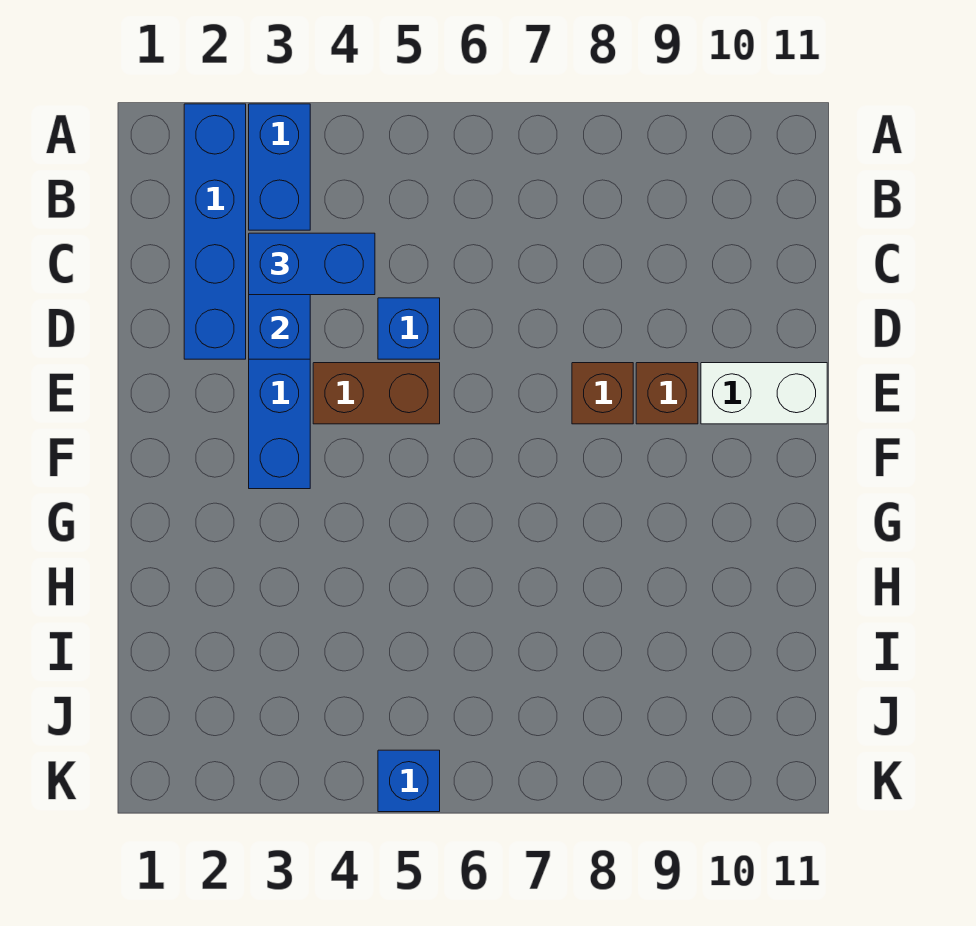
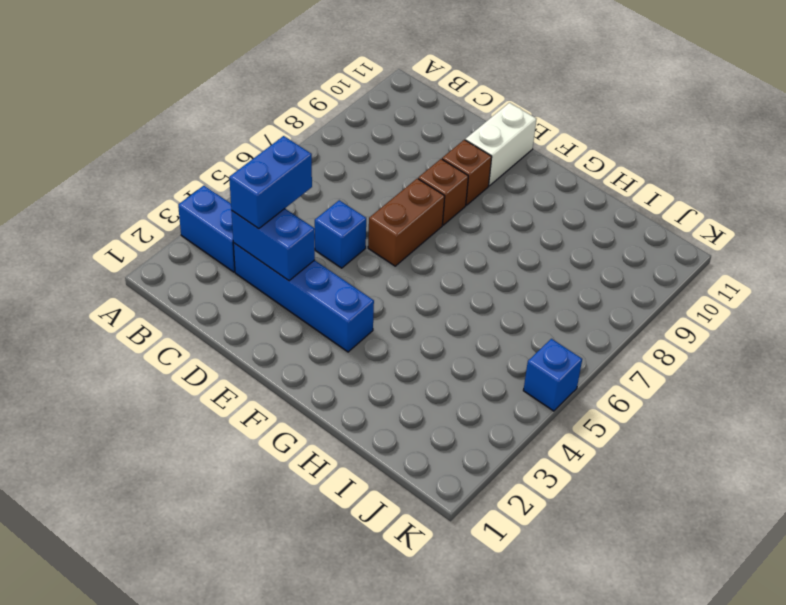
blue brick A2:D2 level 1 -> none
brown brick E4:E5 level 1 -> brown brick E6:E7 level 1

